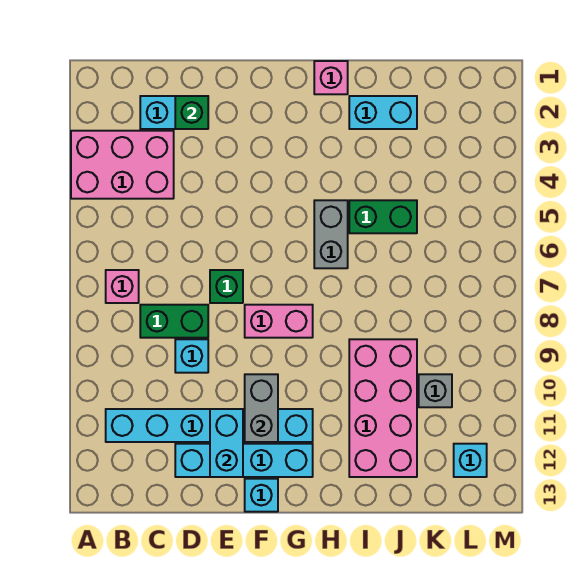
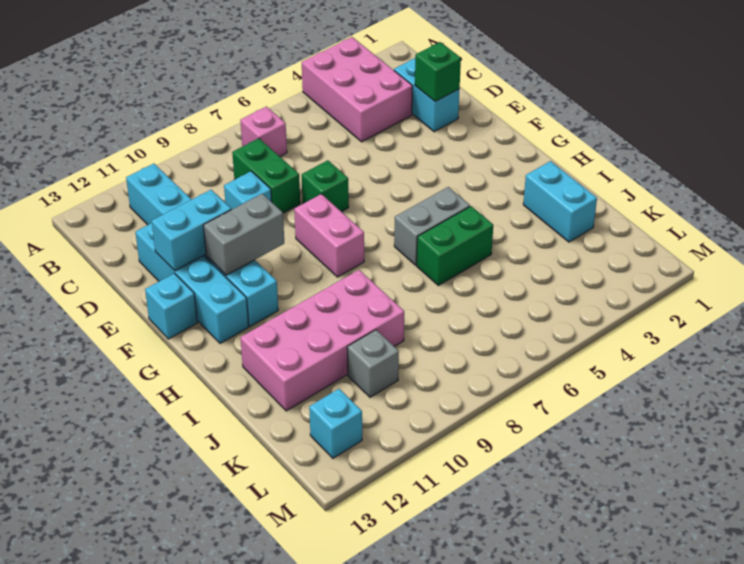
pink brick H1 level 1 -> none
green brick I5:J5 level 1 -> green brick I5:I6 level 1

